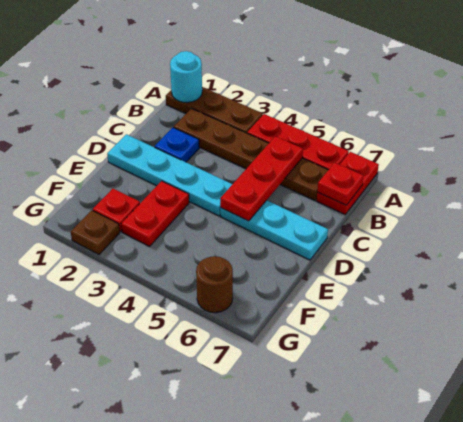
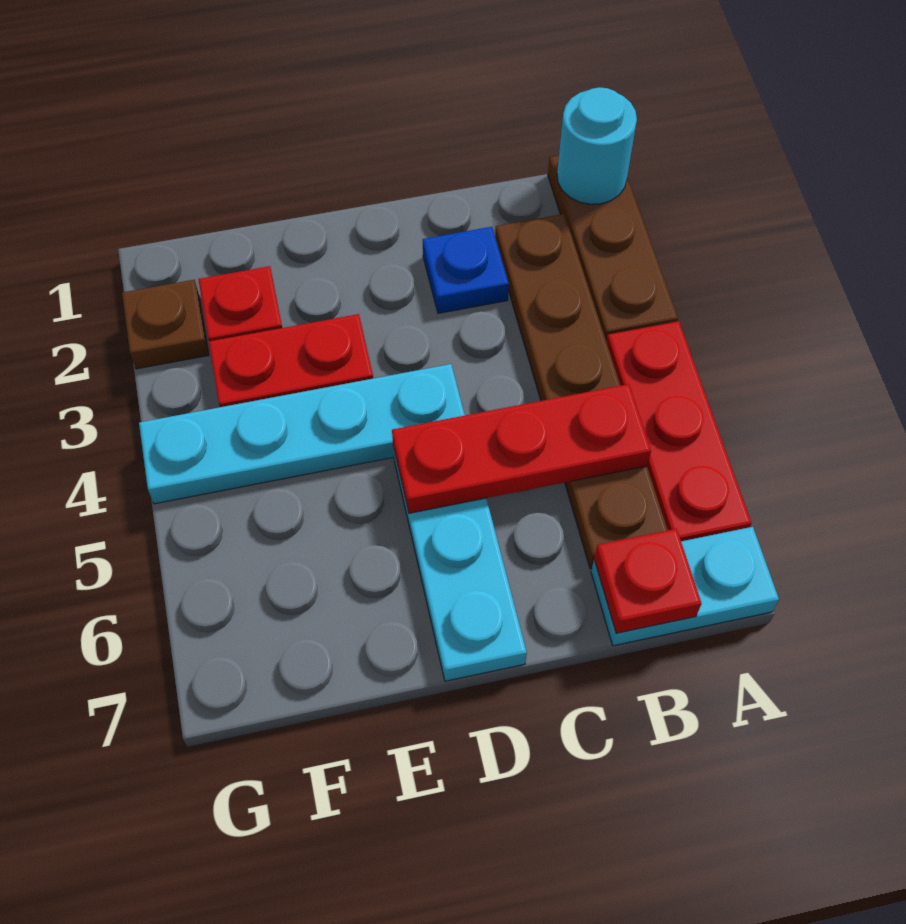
red plate A7:B7 level 1 -> cyan plate A7:B7 level 1
cyan plate D1:D4 level 1 -> cyan plate D4:G4 level 1
brown round brick G6 level 1 -> none

